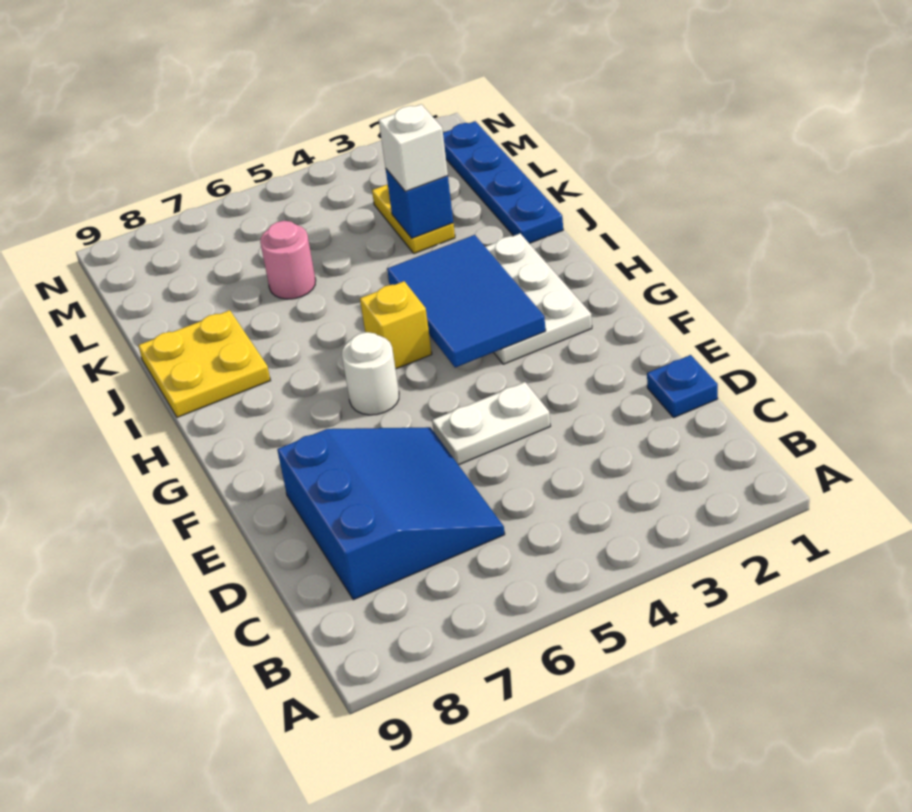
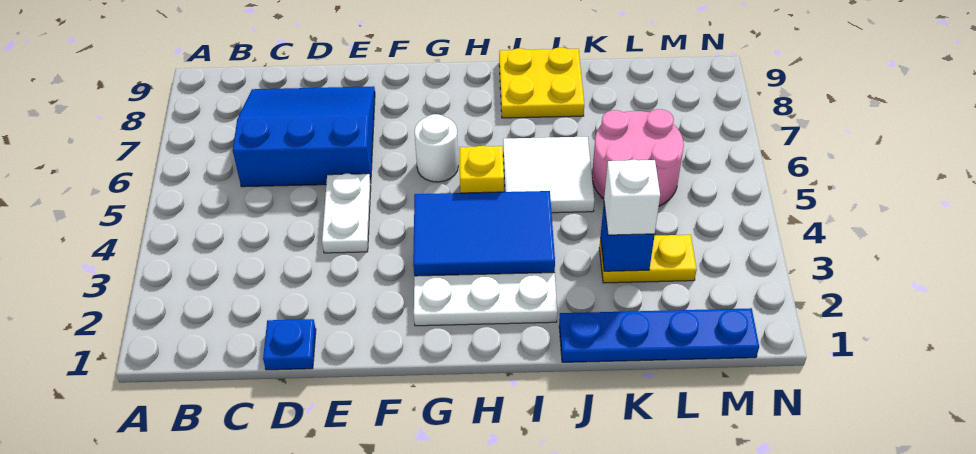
blue slope C6:E8 level 1 top 8 -> blue slope C6:E8 level 1 top 6
none -> white tile I5:J6 level 1
pink round brick K6 level 1 -> pink round brick K5:L6 level 1

